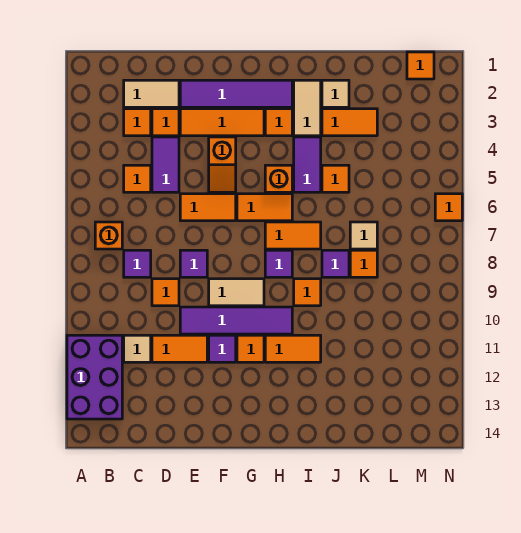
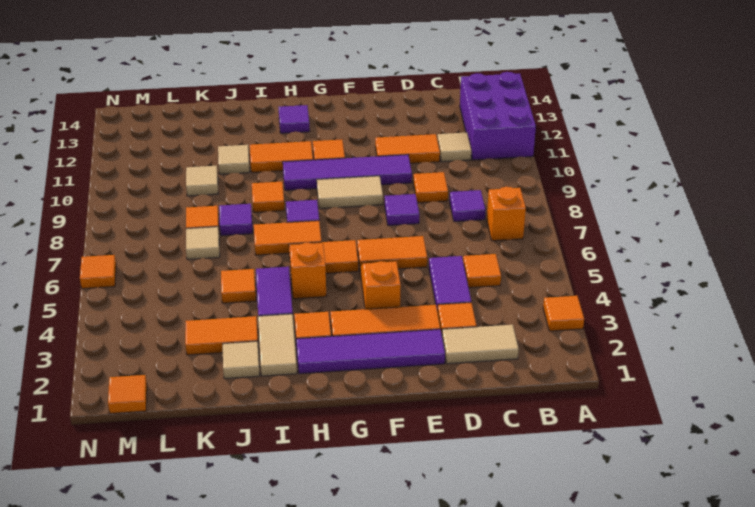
orange tile C3 level 1 -> orange tile A3 level 1
purple tile F11 level 1 -> purple tile H13 level 1
none -> tan tile J11 level 1
none -> tan tile K10 level 1

